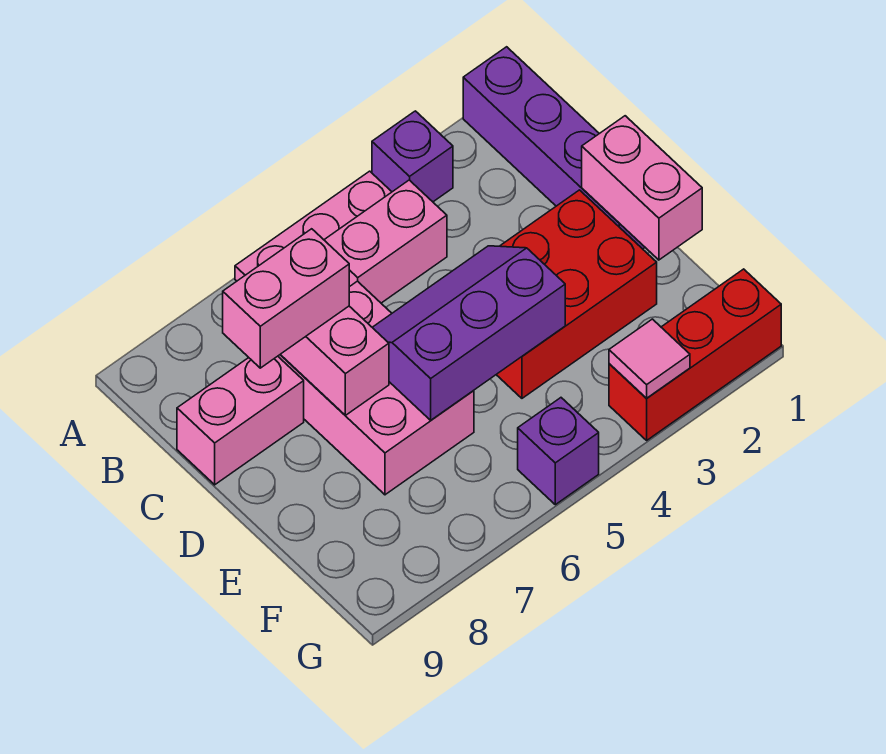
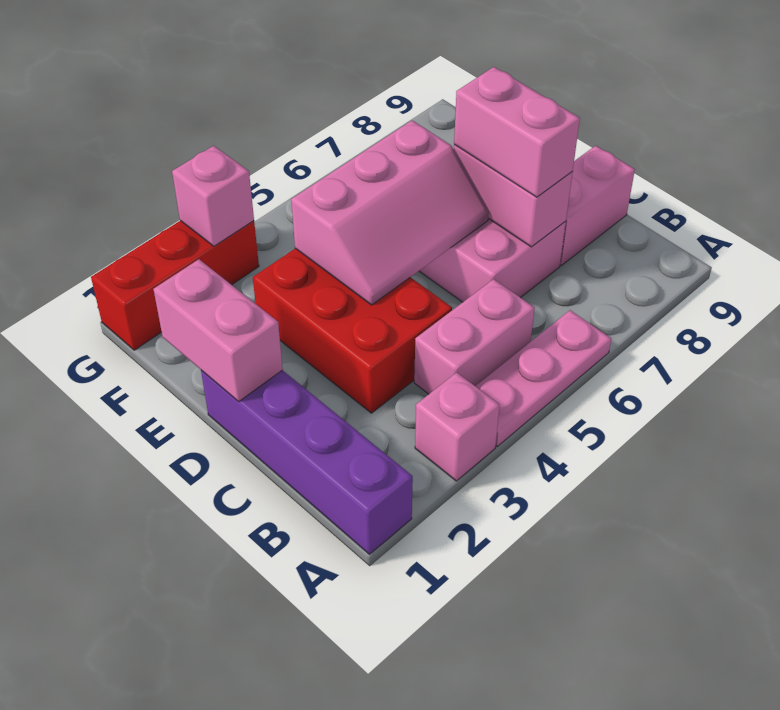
purple brick A3 level 1 -> pink brick A3 level 1
pink brick C7:C8 level 3 -> pink brick C7:D7 level 3
red brick D2:E4 level 1 -> red brick C3:E4 level 1
purple slope D4:E6 level 2 top E -> pink slope D4:E6 level 2 top E
pink tile G3 level 2 -> pink brick G3 level 2
purple brick G5 level 1 -> none

